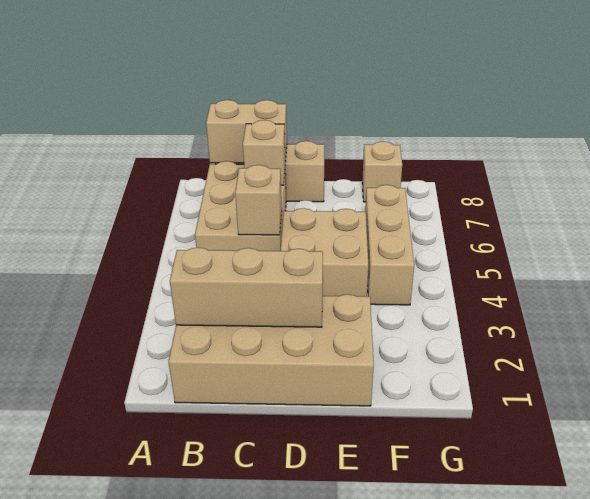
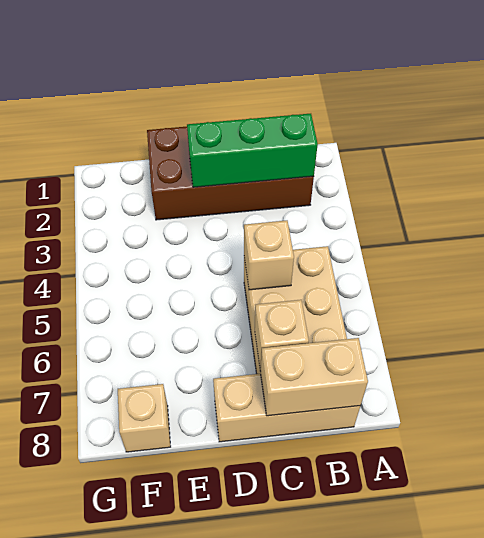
tan brick B1:E2 level 1 -> brown brick B1:E2 level 1
tan brick B2:D2 level 2 -> green brick B2:D2 level 2
tan brick D4:E5 level 1 -> none
tan brick F4:F6 level 1 -> none

